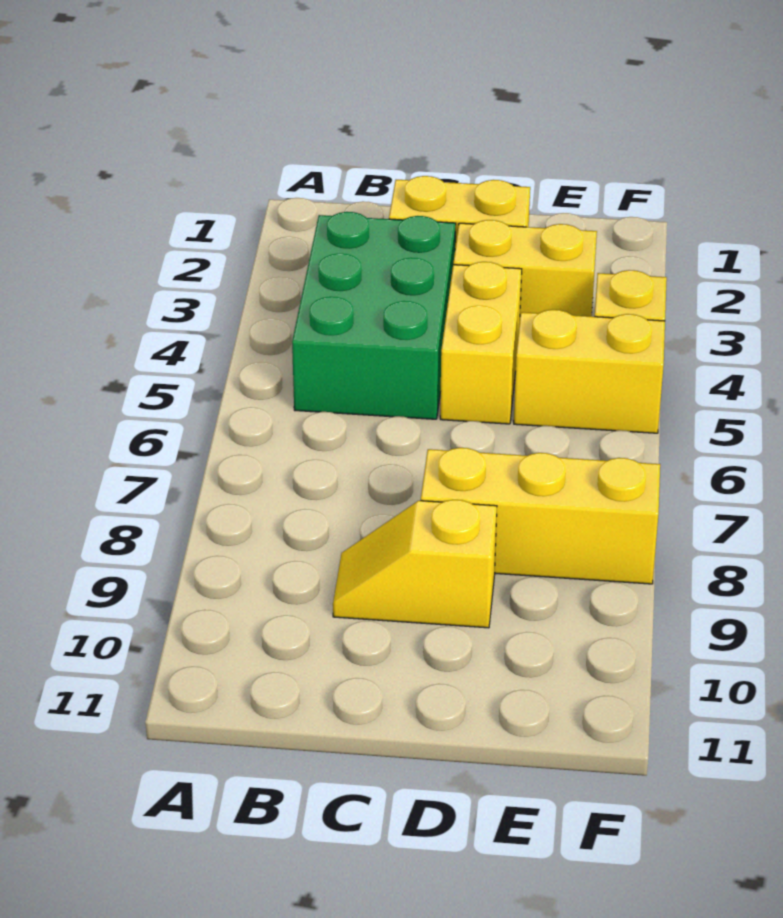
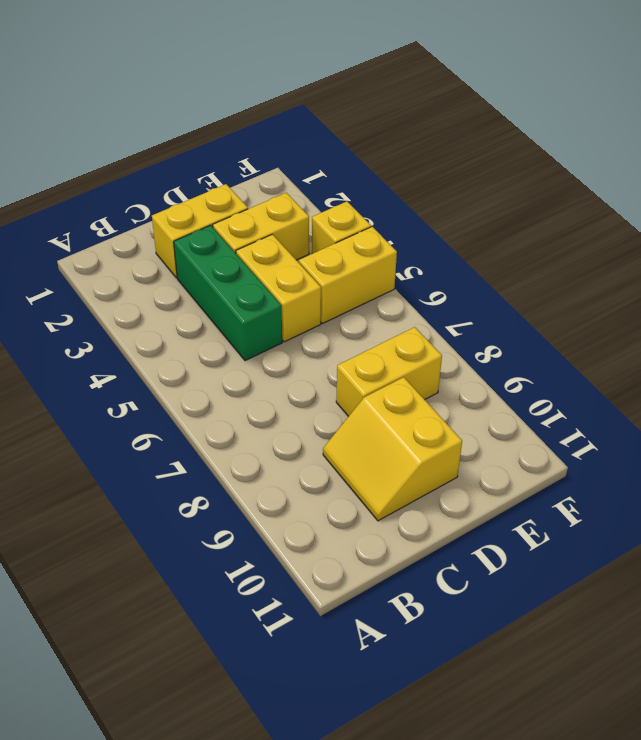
green brick B3:C5 level 1 -> green brick C3:C5 level 1
yellow slope C9:D9 level 1 top D -> yellow slope C9:D10 level 1 top D
yellow brick D8:F8 level 1 -> yellow brick D8:E8 level 1

